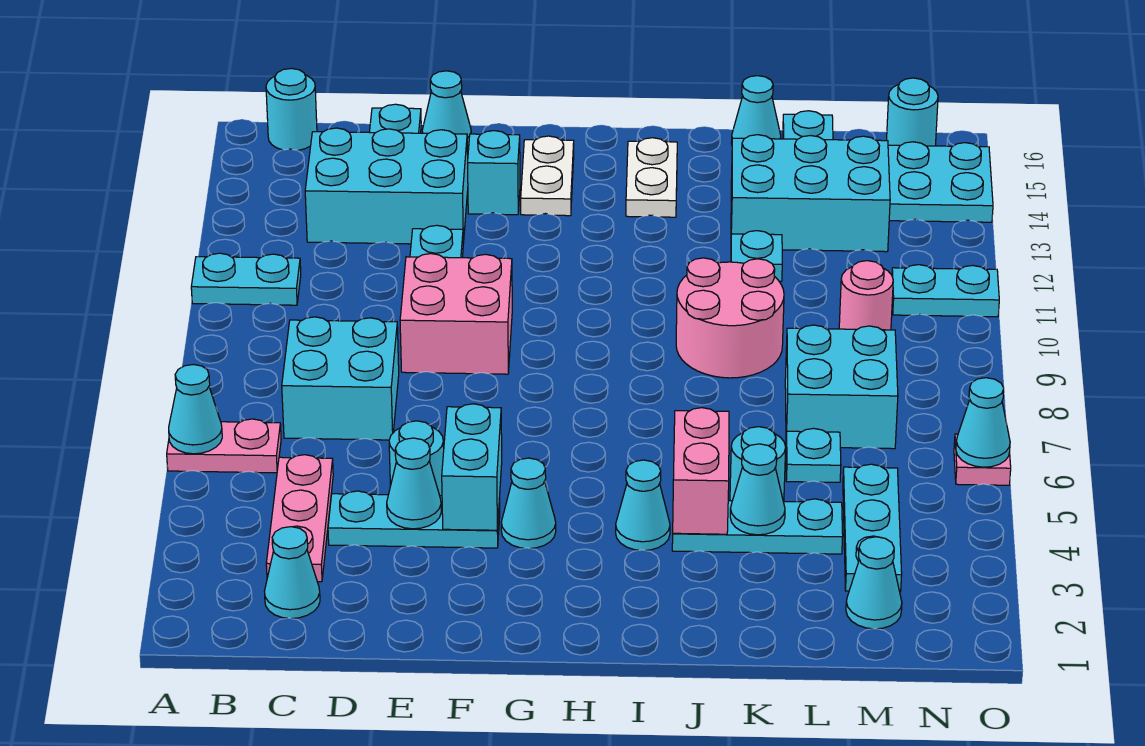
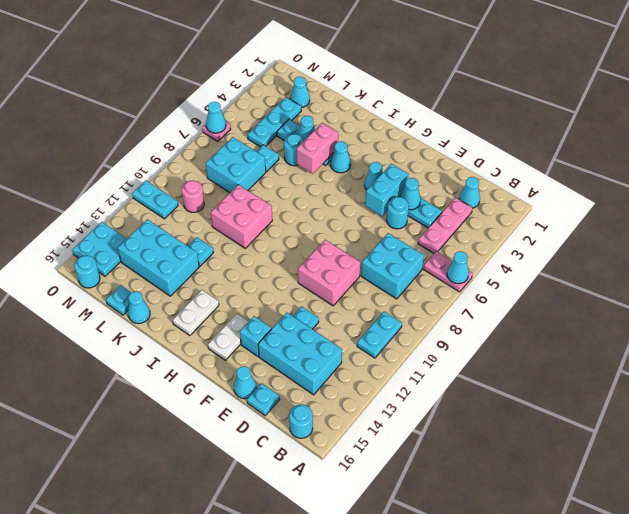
cyan plate A11:B11 level 1 -> cyan plate B10:B11 level 1
pink round brick J9:K10 level 1 -> pink brick J9:K10 level 1

